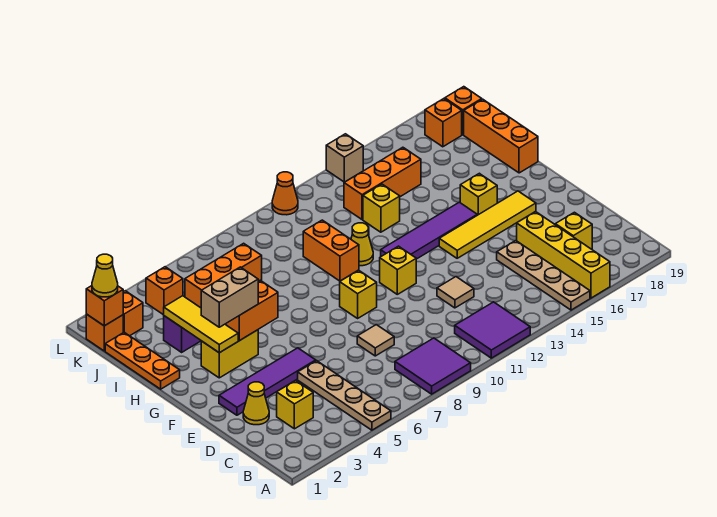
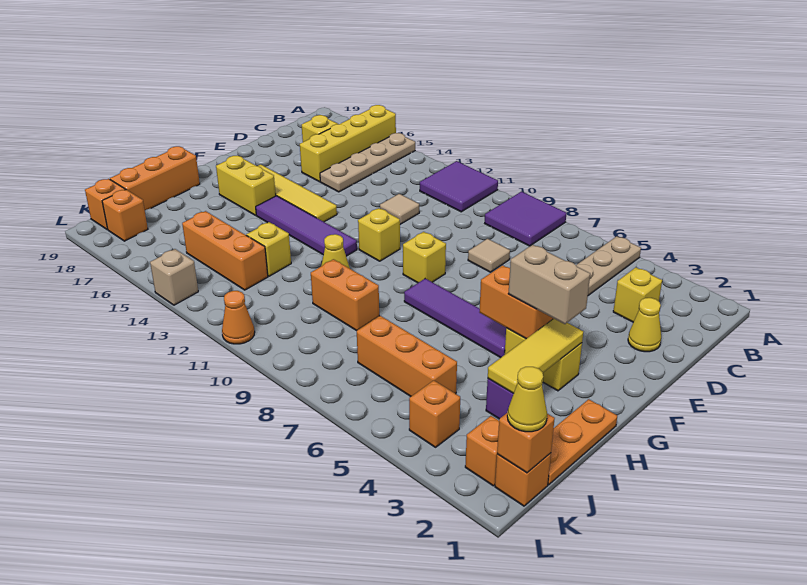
purple tile E2:E5 level 1 -> purple tile G5:G8 level 1
yellow brick G16 level 1 -> yellow brick G16:G17 level 1
orange brick H10:I10 level 1 -> orange brick I9:I10 level 1

